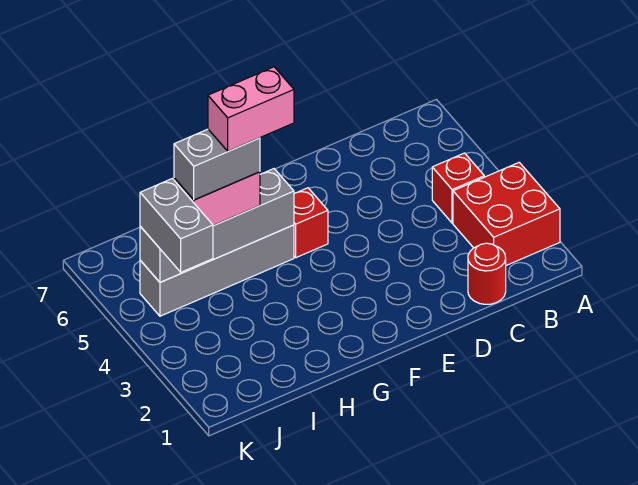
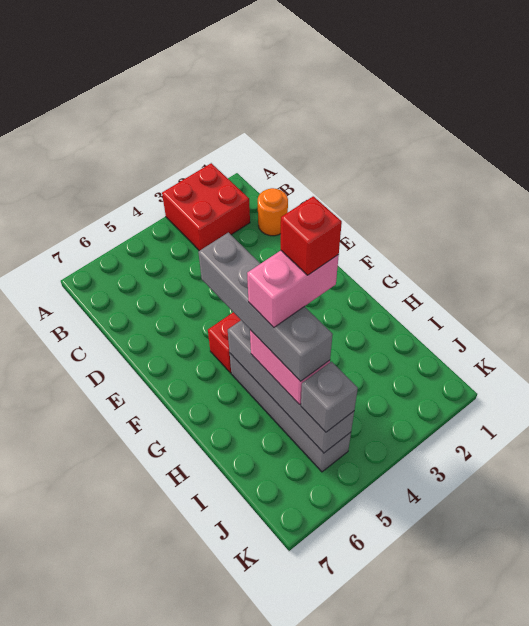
red brick B4 level 1 -> red brick H4 level 6
red round brick C1 level 1 -> orange round brick C1 level 1
pink brick G5:H5 level 5 -> pink brick H4:H5 level 5
grey brick H5:I5 level 4 -> grey brick F5:I5 level 4
grey brick J4:J5 level 3 -> grey brick J5 level 3

